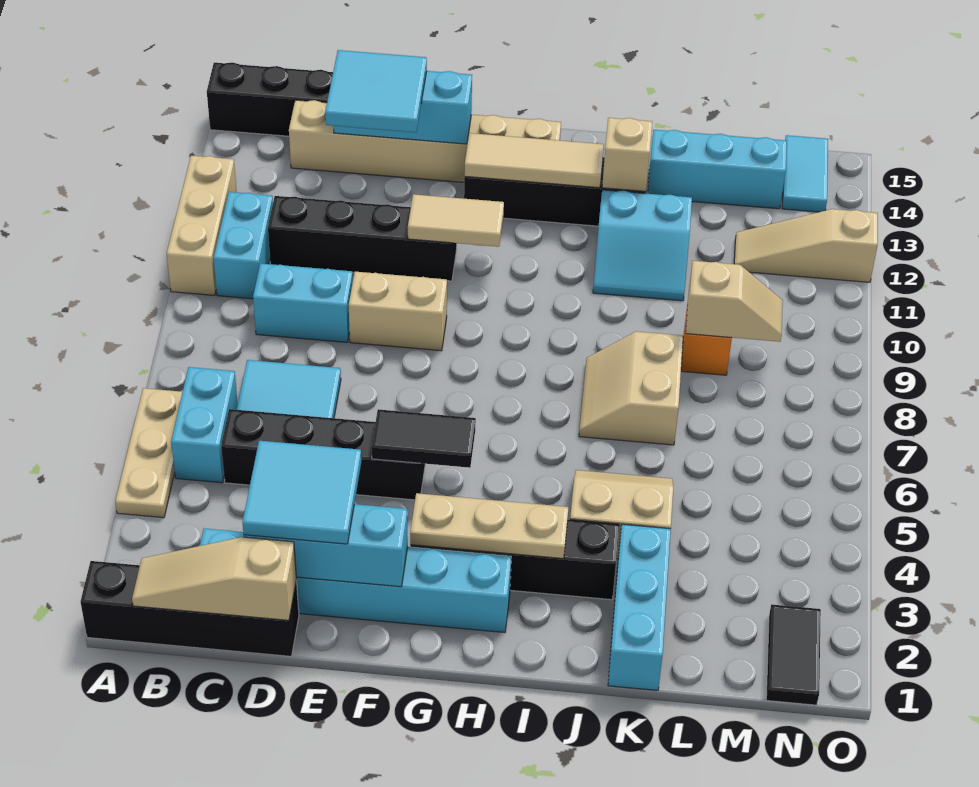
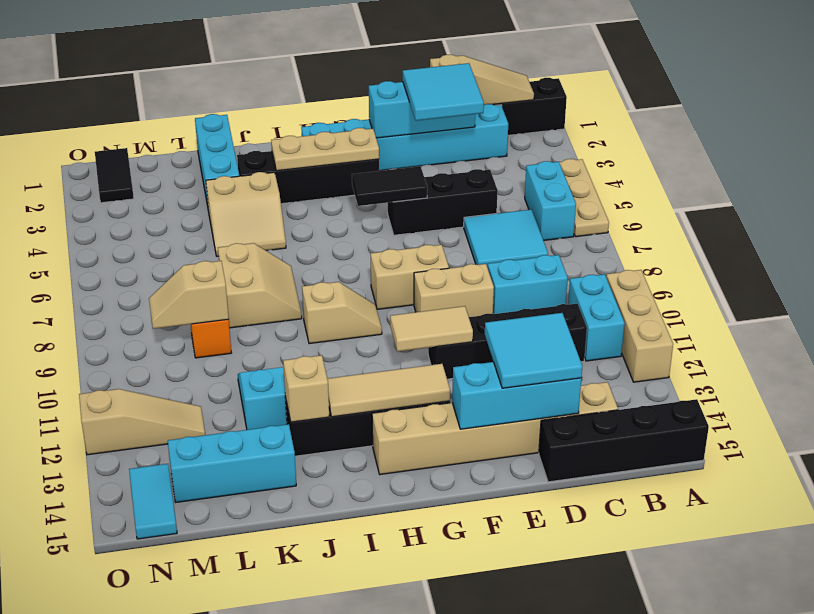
black brick C5:F5 level 1 -> black brick D5:F5 level 1
none -> tan brick F8:G8 level 1
none -> tan slope H9:I9 level 1 top I

